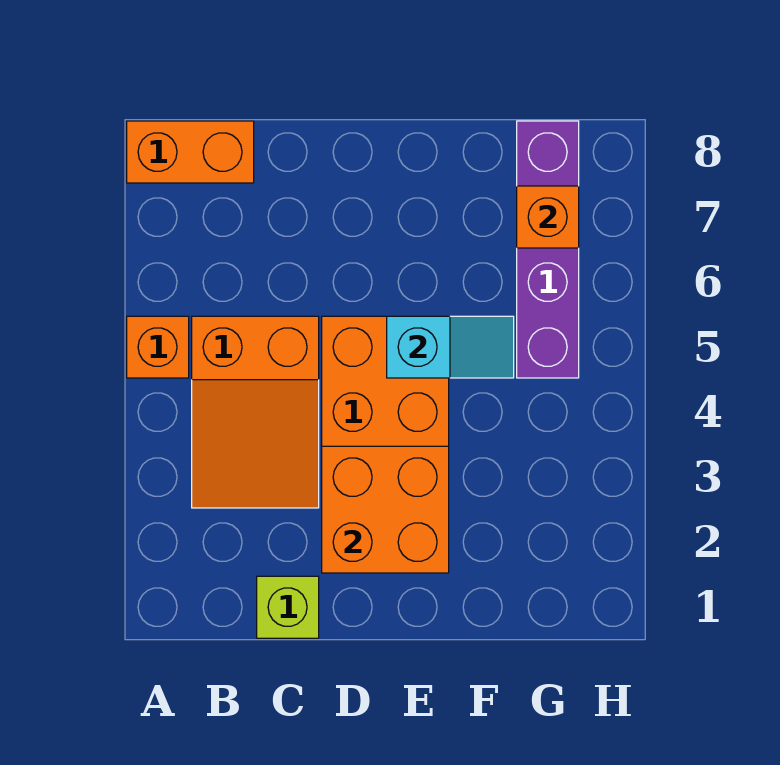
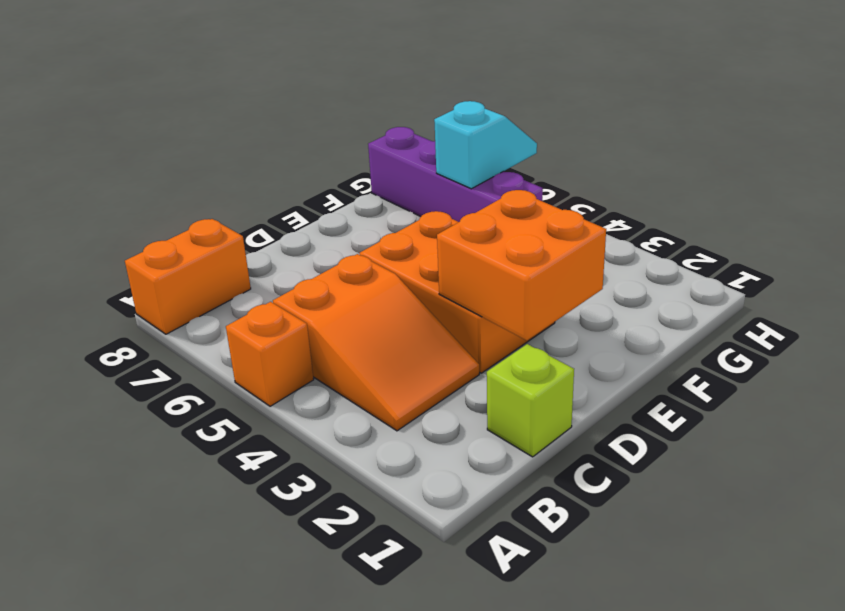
cyan slope E5:F5 level 2 top E -> cyan slope G6:H6 level 2 top G
orange brick G7 level 2 -> none

